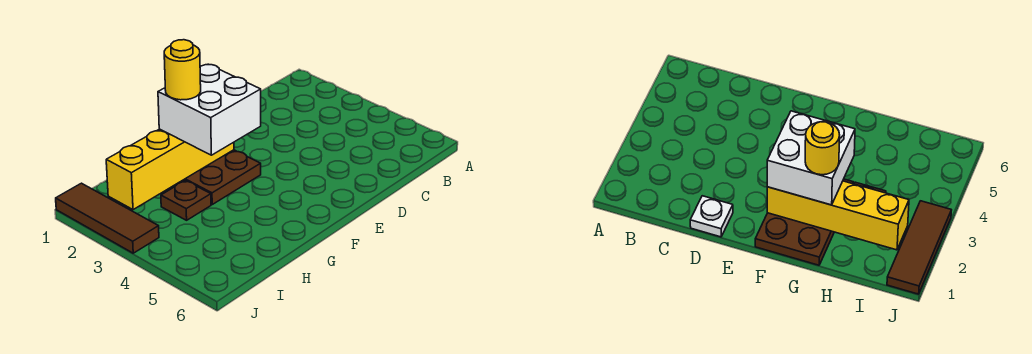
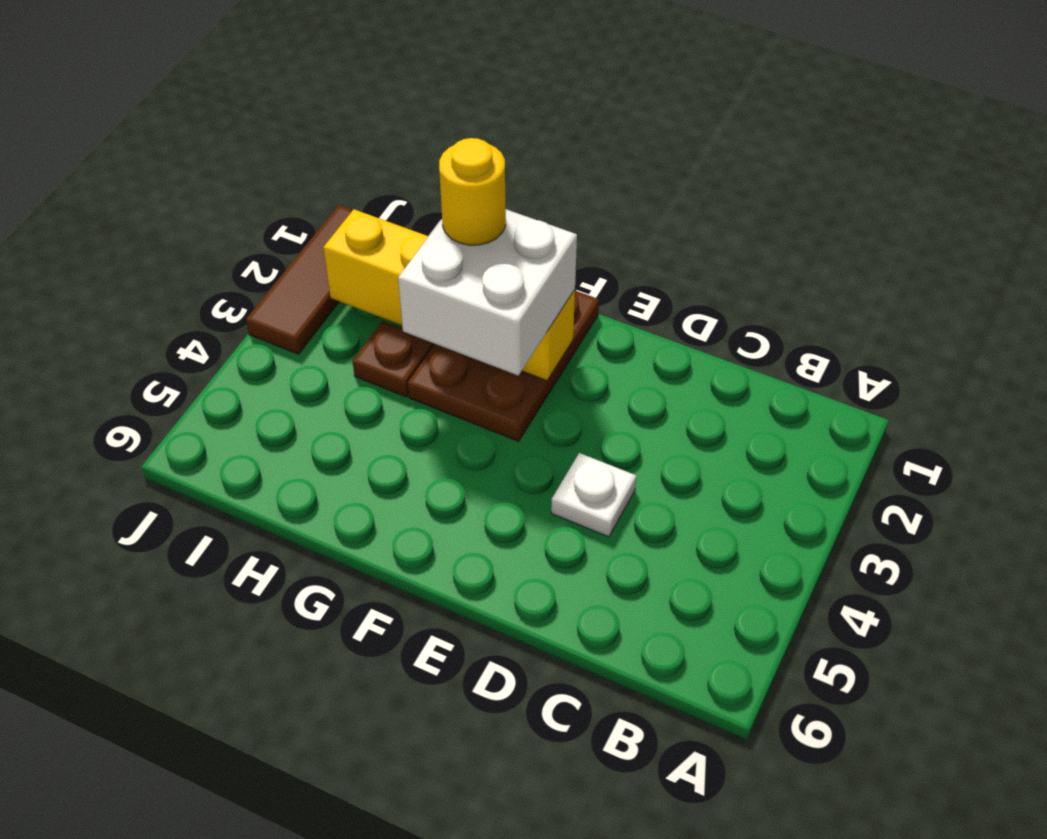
white plate D1 level 1 -> white plate D4 level 1

